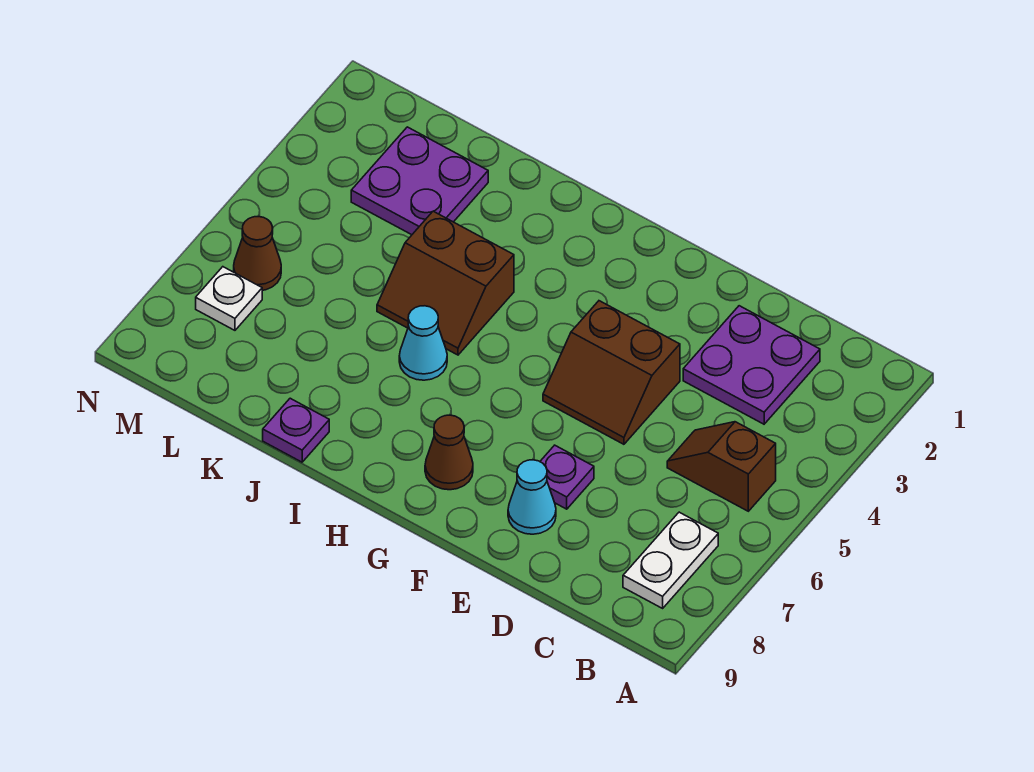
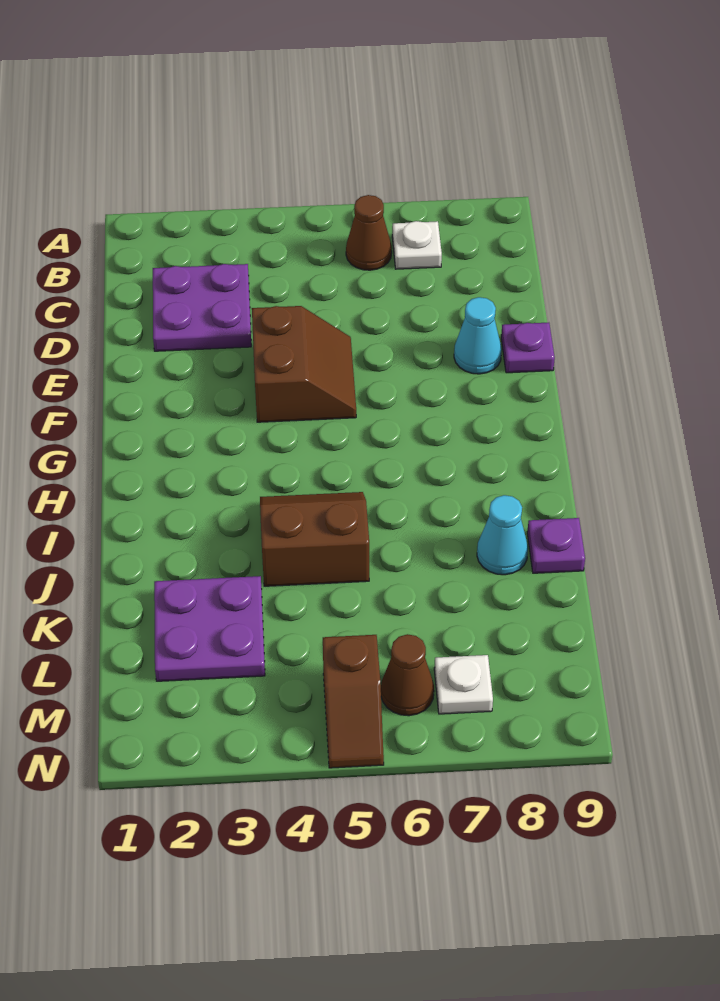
brown slope B5:C5 level 1 top B -> brown slope M5:N5 level 1 top M
white plate B7:B8 level 1 -> white plate B7 level 1
purple plate E7 level 1 -> purple plate E9 level 1
brown cone G8 level 1 -> brown cone B6 level 1
brown slope I4:J5 level 1 top 4 -> brown slope I4:J5 level 1 top J
cyan cone I6 level 1 -> cyan cone J8 level 1

